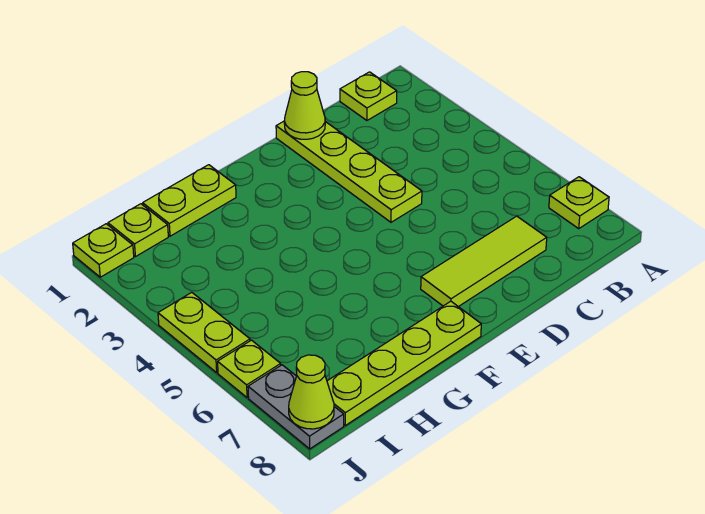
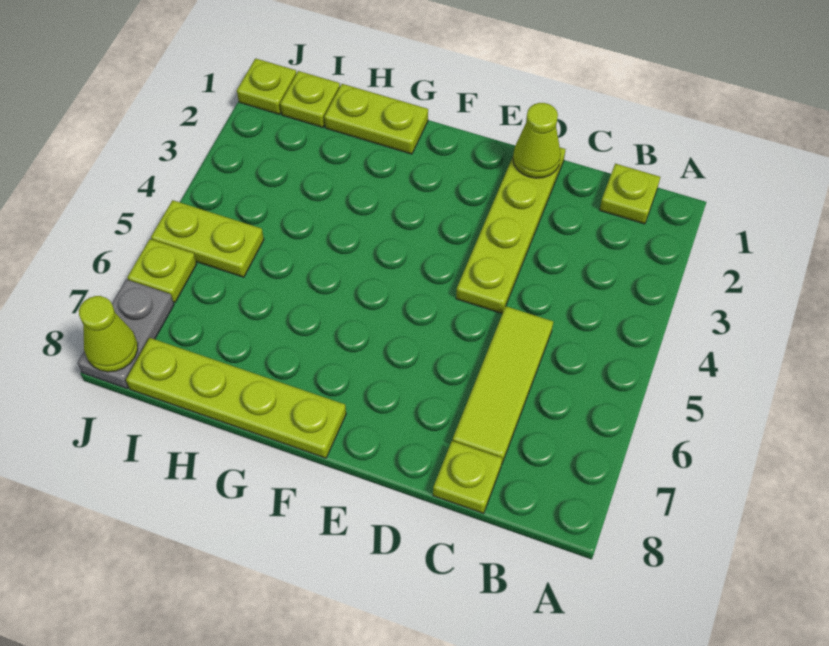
lime plate A7 level 1 -> lime plate C8 level 1
lime tile C7:E7 level 1 -> lime tile C5:C7 level 1
lime plate J4:J5 level 1 -> lime plate I5:J5 level 1

